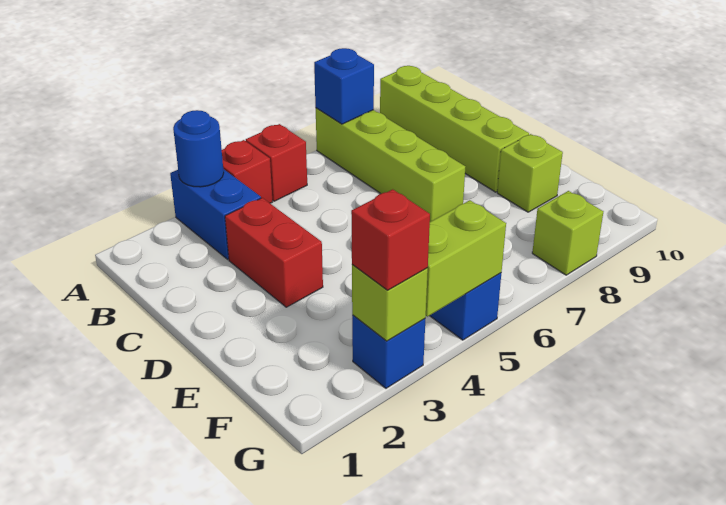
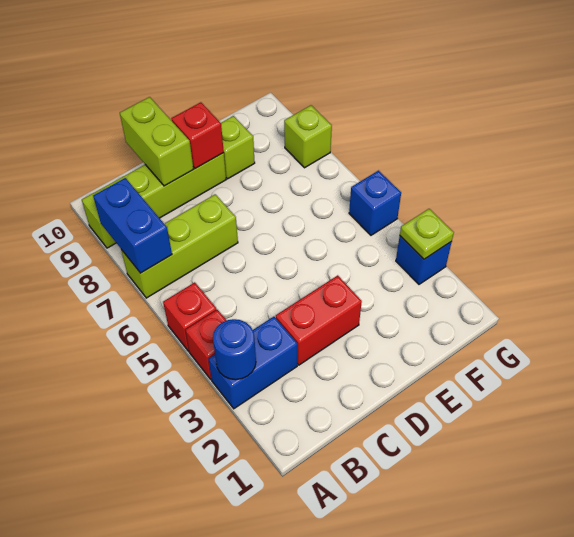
lime brick A7:D7 level 1 -> lime brick A7:C7 level 1
blue brick A7 level 2 -> blue brick A7:A8 level 2
lime brick G3 level 2 -> lime plate G3 level 2
red brick G3 level 3 -> red brick D9 level 2
lime brick G4:G5 level 2 -> lime brick C9:C10 level 2

